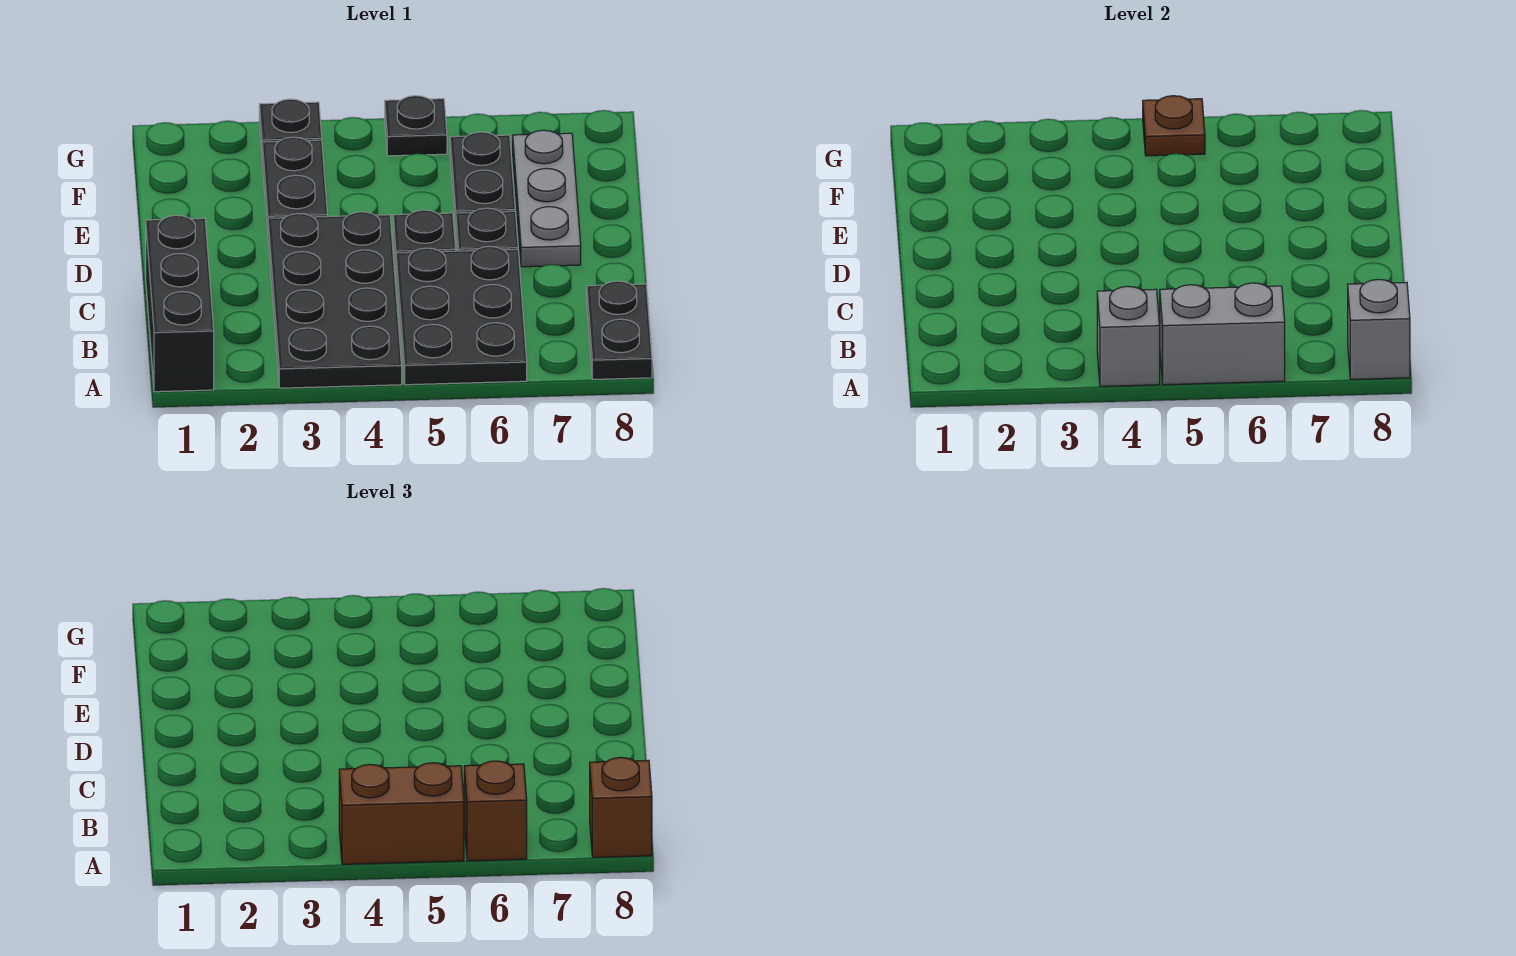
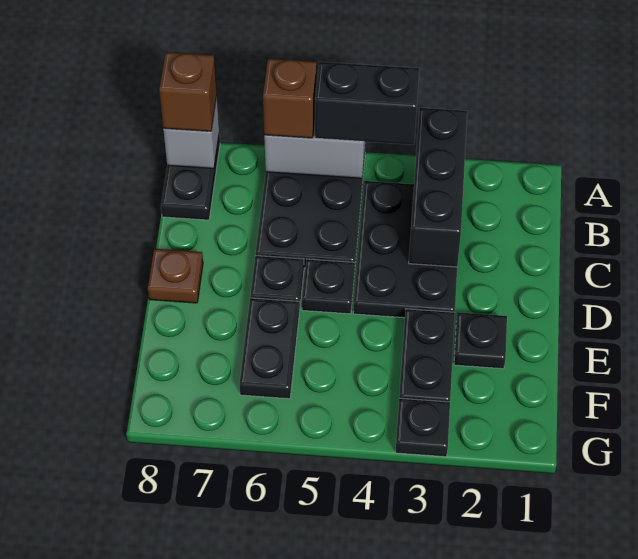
black brick A1:C1 level 1 -> black brick A3:C3 level 2
black plate A3:D4 level 1 -> black plate B3:D4 level 1
grey brick A4 level 2 -> none
brown brick A4:A5 level 3 -> black brick A4:A5 level 3
grey plate D7:F7 level 1 -> none
black plate G5 level 1 -> black plate E2 level 1
brown plate G5 level 2 -> brown plate D8 level 1

